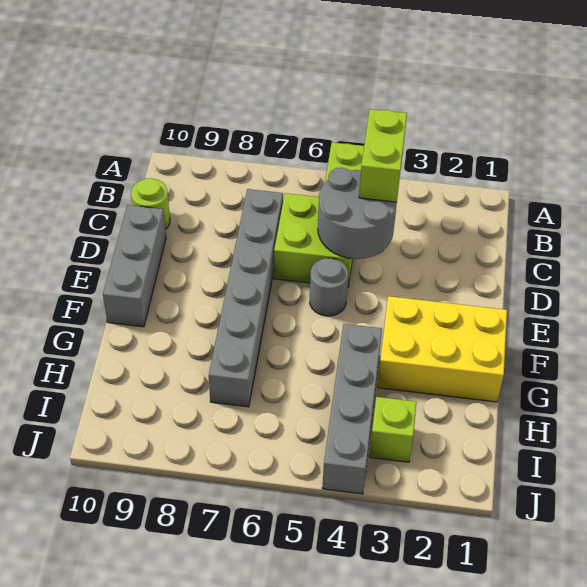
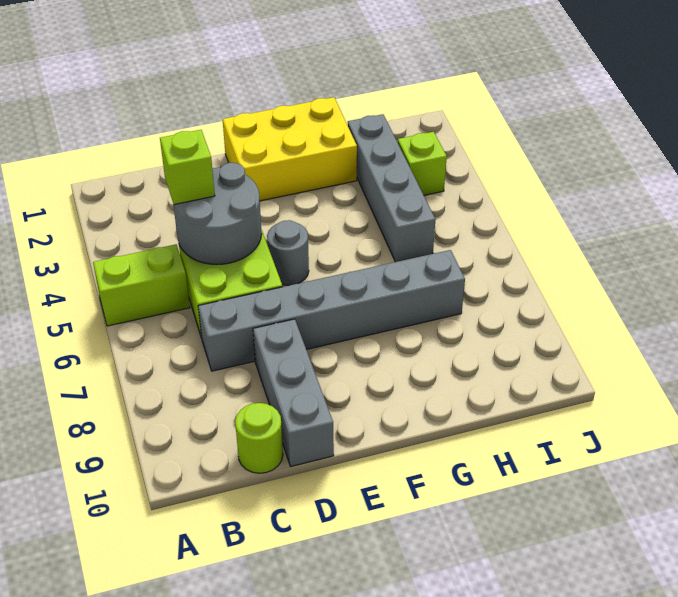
lime brick B4:C4 level 3 -> lime brick C4 level 3
grey brick D10:F10 level 1 -> grey brick D8:D10 level 1
yellow brick F1:G3 level 1 -> yellow brick E1:G2 level 1
grey brick G4:J4 level 1 -> grey brick H2:H5 level 1

